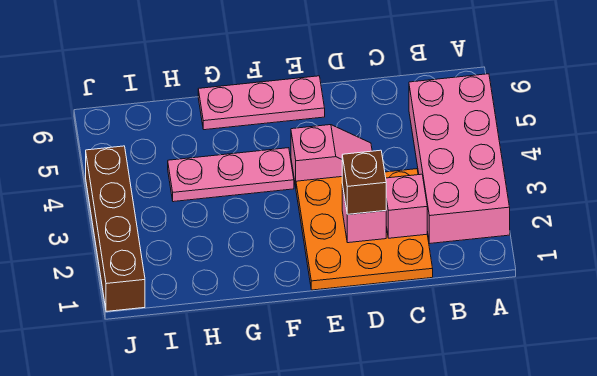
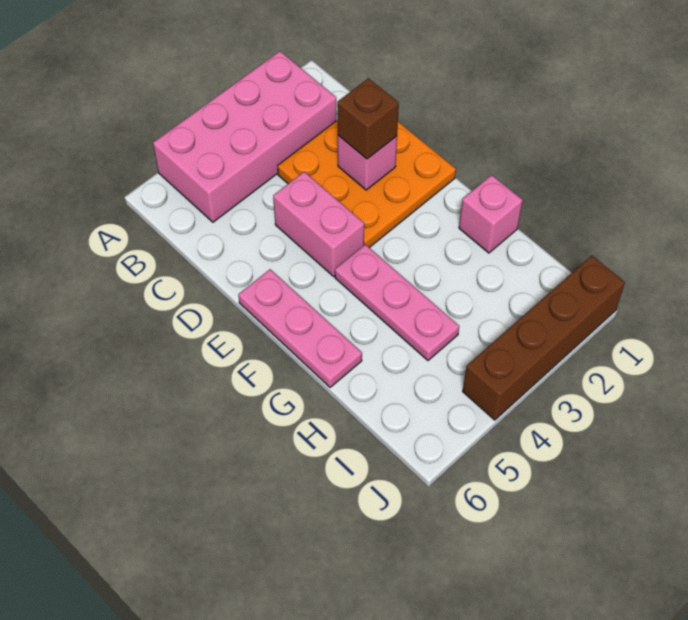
pink brick C2 level 2 -> pink brick G1 level 1
pink slope D4:E4 level 1 top E -> pink brick D4:E4 level 1

